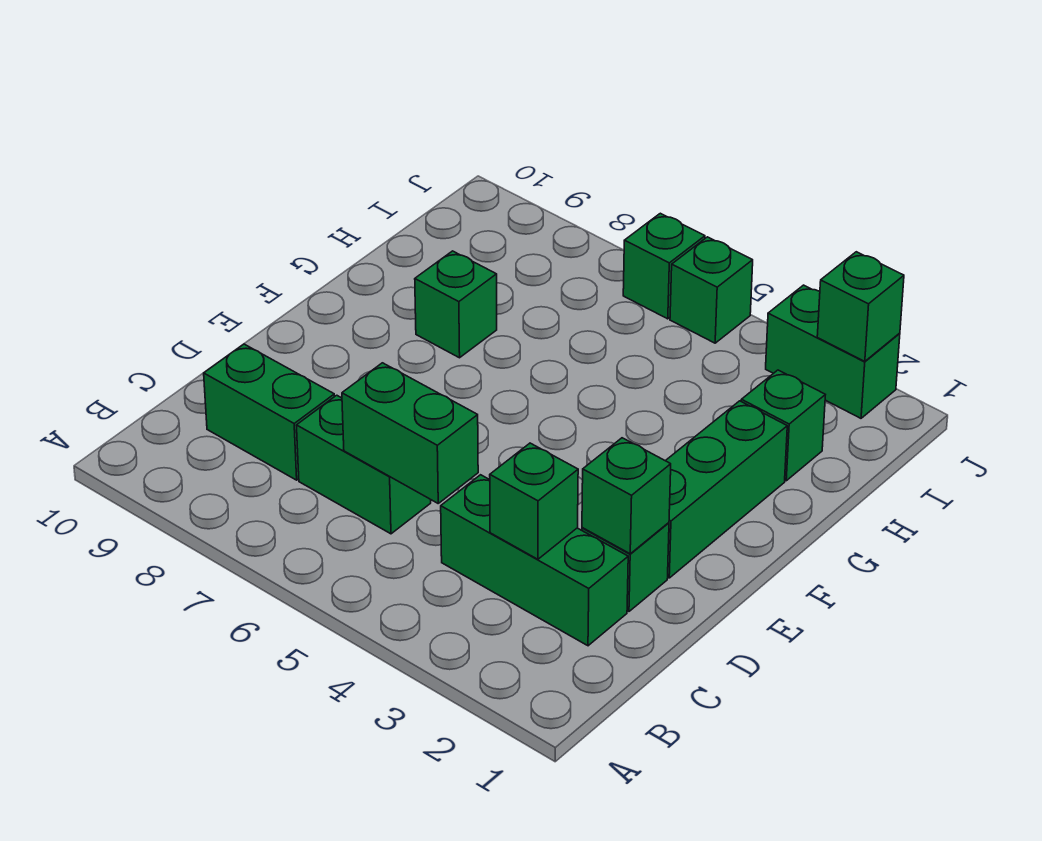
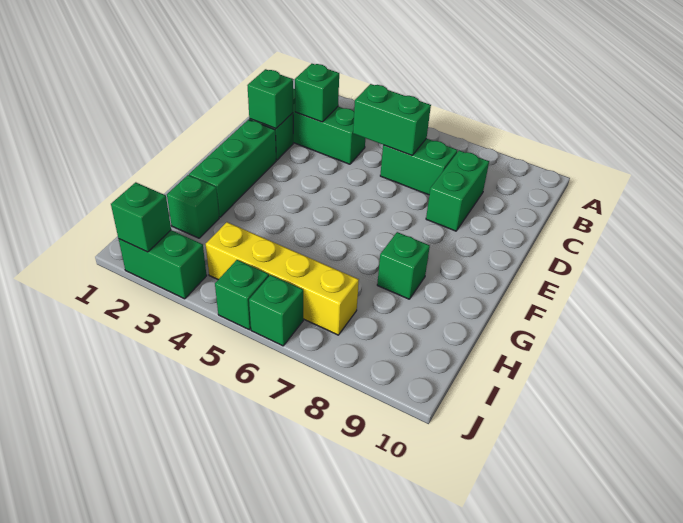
green brick C8:C9 level 1 -> green brick C8:D8 level 1
none -> yellow brick I4:I7 level 1

